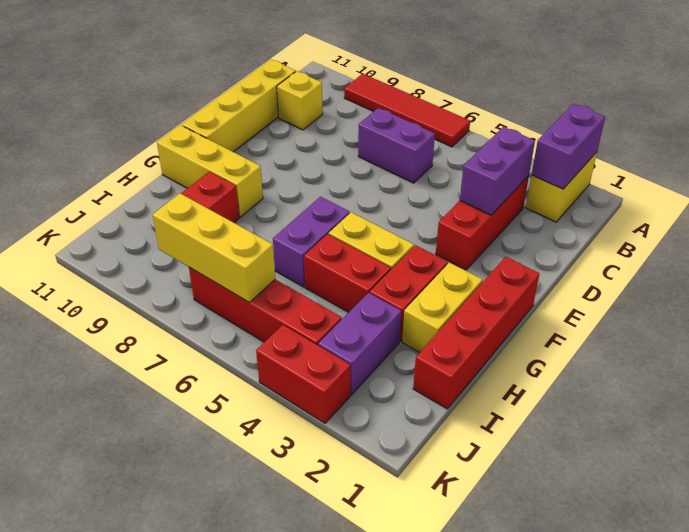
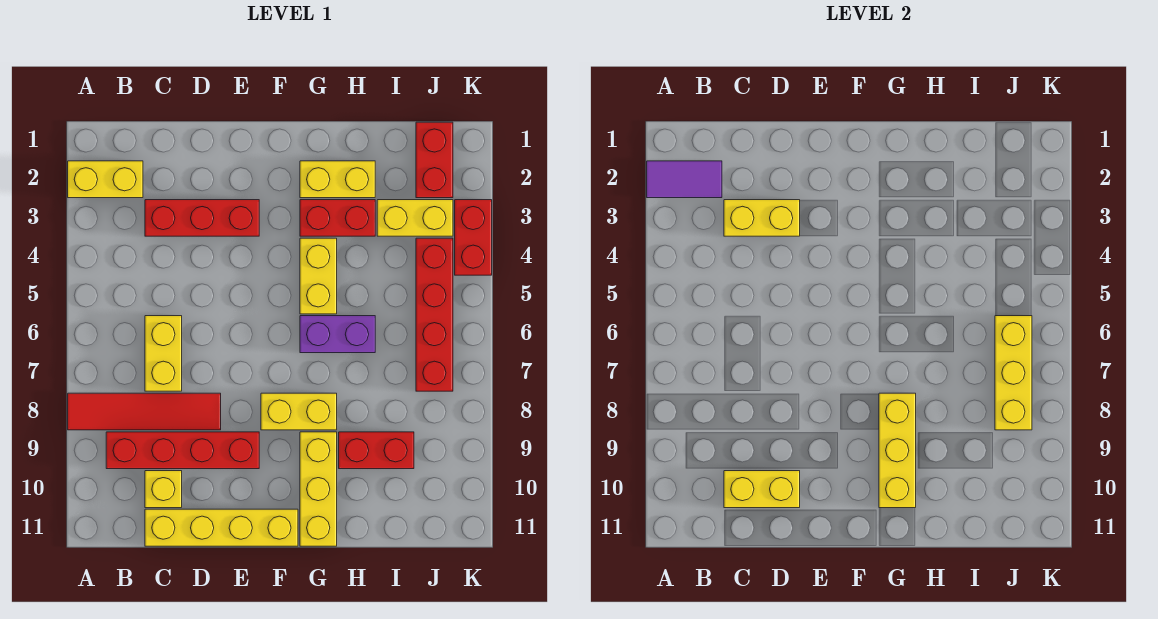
purple brick A2:B2 level 2 -> purple tile A2:B2 level 2
red tile A6:A9 level 1 -> red tile A8:D8 level 1
purple brick C3:D3 level 2 -> yellow brick C3:D3 level 2
purple brick C6:C7 level 1 -> yellow brick C6:C7 level 1
none -> yellow brick C10:D10 level 2
red brick F1:I1 level 1 -> red brick B9:E9 level 1
none -> yellow brick F8:G8 level 1
none -> yellow brick G8:G10 level 2
red brick H4:H5 level 1 -> red brick J1:J2 level 1
purple brick I3:J3 level 1 -> yellow brick I3:J3 level 1

